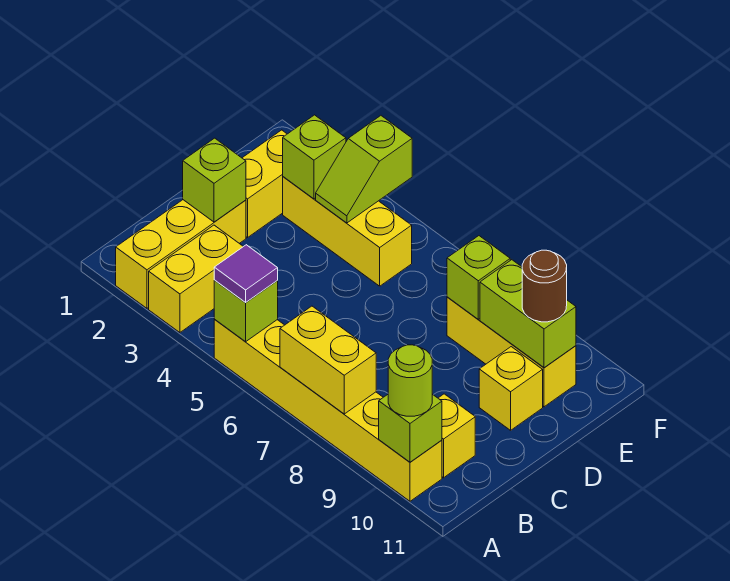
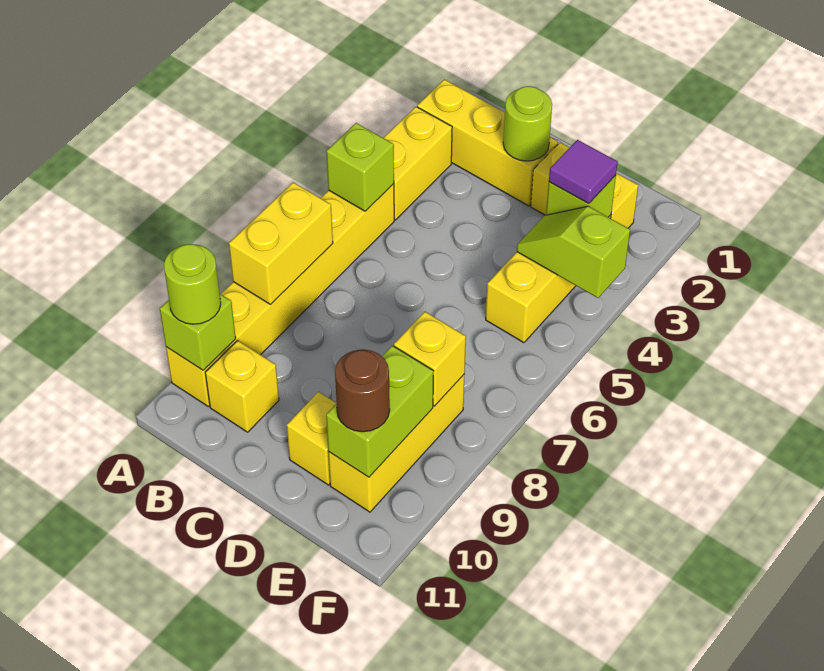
yellow brick A3:B3 level 1 -> yellow brick A3:A4 level 1
purple tile A5 level 3 -> purple tile E3 level 3
lime brick C2 level 2 -> lime round brick C2 level 2
lime brick E8 level 2 -> yellow brick E8 level 2

